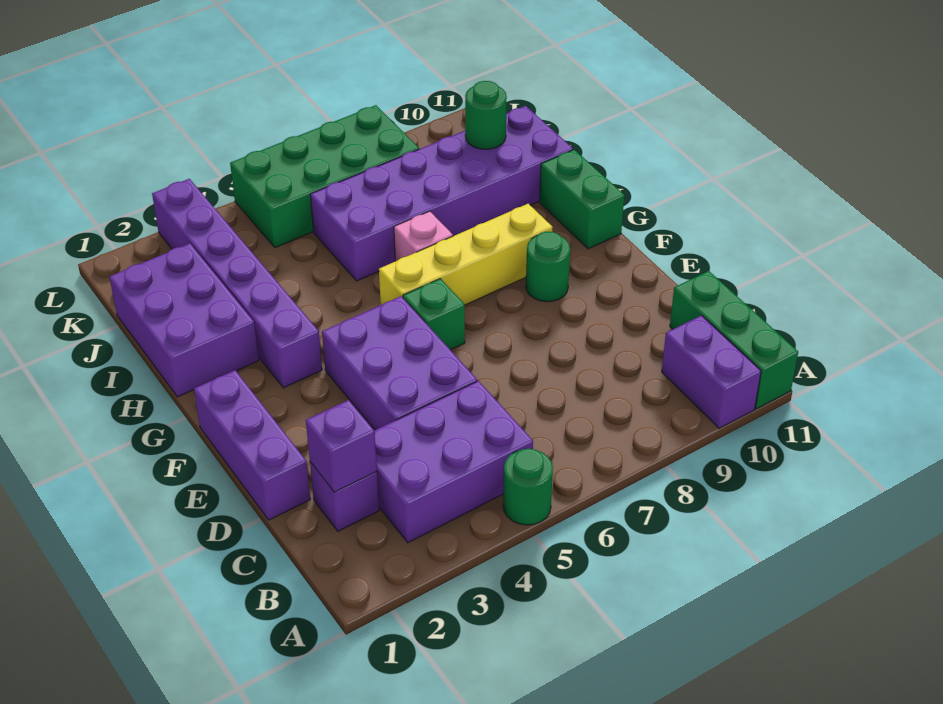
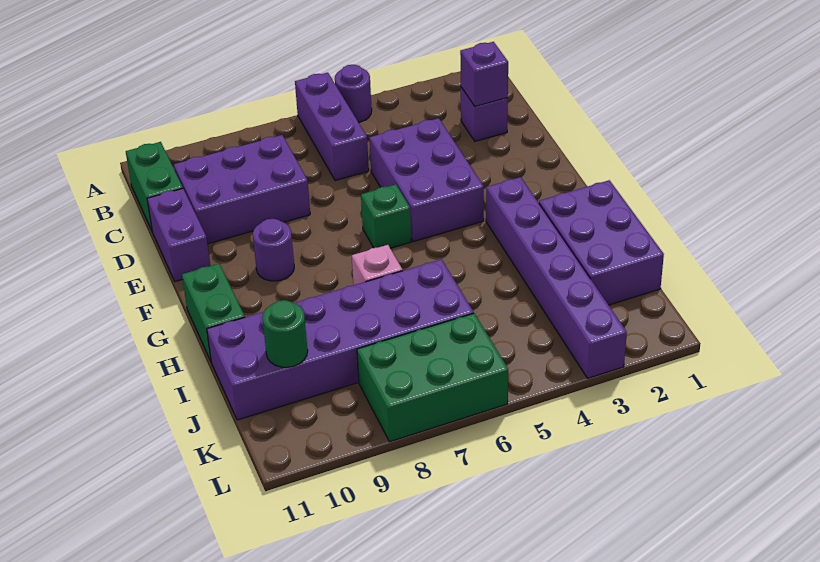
green round brick A5 level 1 -> purple round brick A5 level 1
purple brick A10:B10 level 1 -> purple brick D11:E11 level 1
green brick A11:C11 level 1 -> green brick B11:C11 level 1
purple brick B3:C5 level 1 -> purple brick C8:D10 level 1
purple brick D1:F1 level 1 -> purple brick A6:C6 level 1
green round brick F9 level 1 -> purple round brick F9 level 1
yellow brick G6:G9 level 1 -> none
green brick K5:L8 level 1 -> green brick K6:L8 level 1

